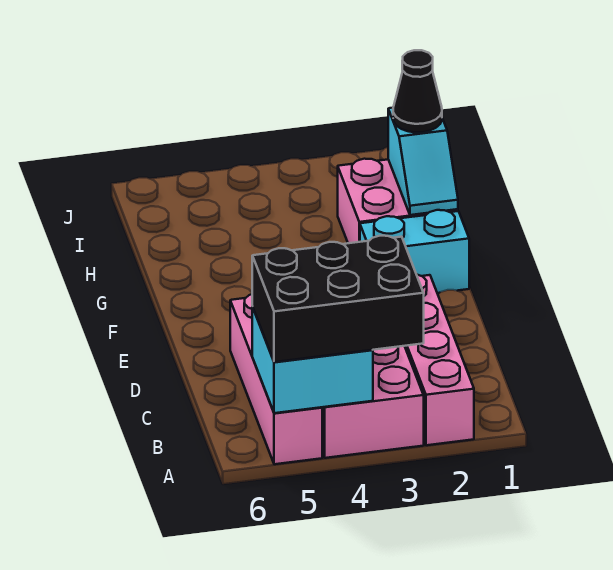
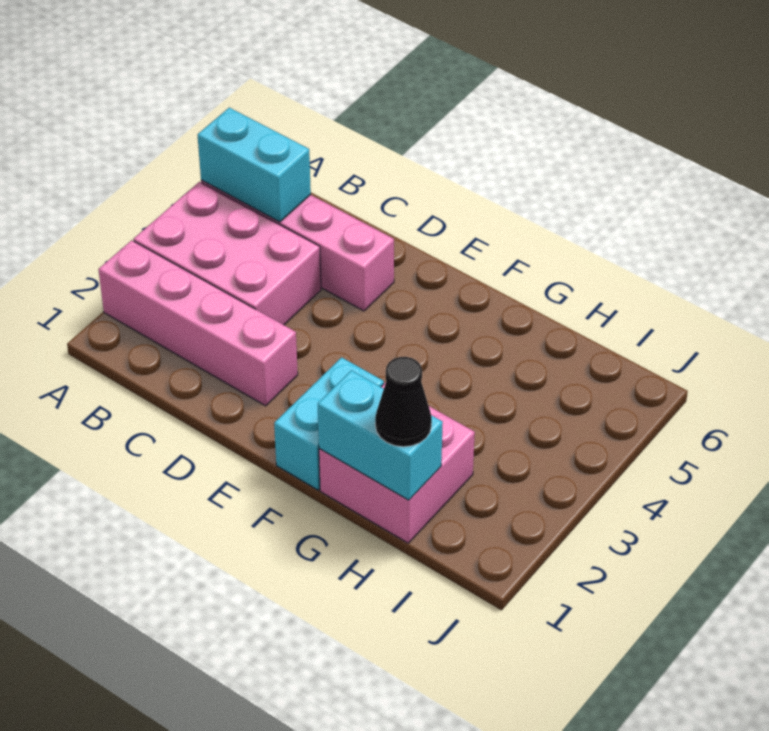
black brick A3:B5 level 3 -> none
cyan brick A4:B5 level 2 -> cyan brick A5:B5 level 2
cyan slope G1:H1 level 2 top H -> cyan brick G1:H1 level 2

